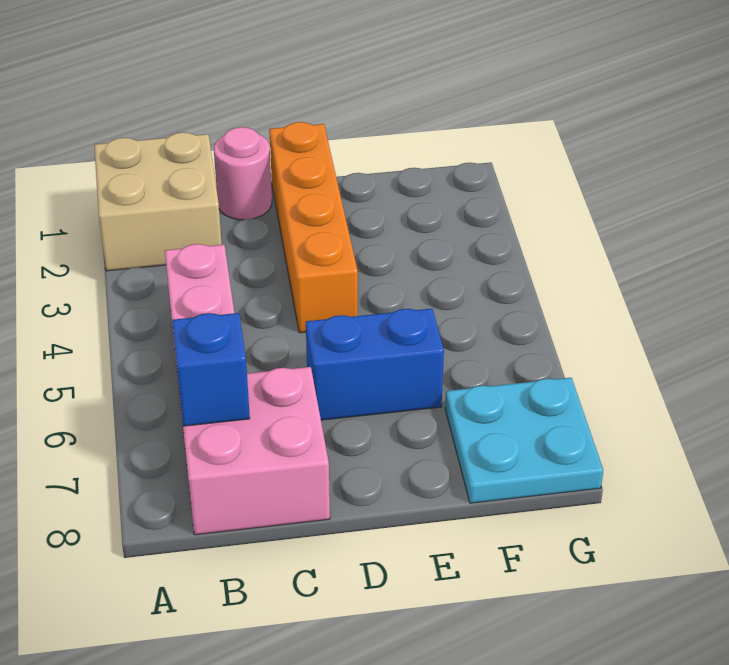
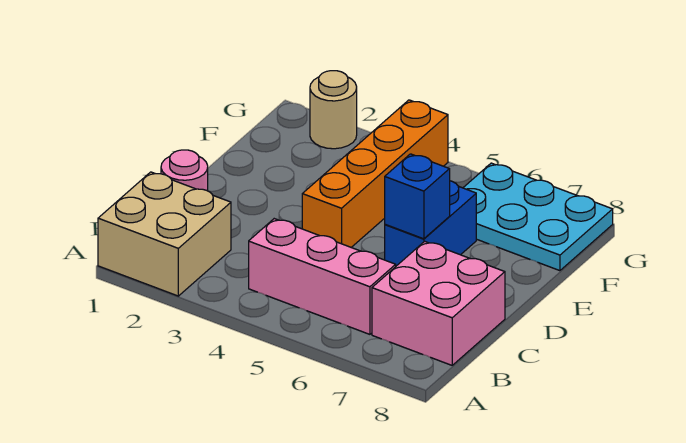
blue brick B7 level 2 -> blue brick D6 level 2
orange brick D1:D4 level 1 -> orange brick D4:G4 level 1
cyan plate F7:G8 level 1 -> cyan plate F6:G8 level 1
none -> tan round brick G2 level 1

